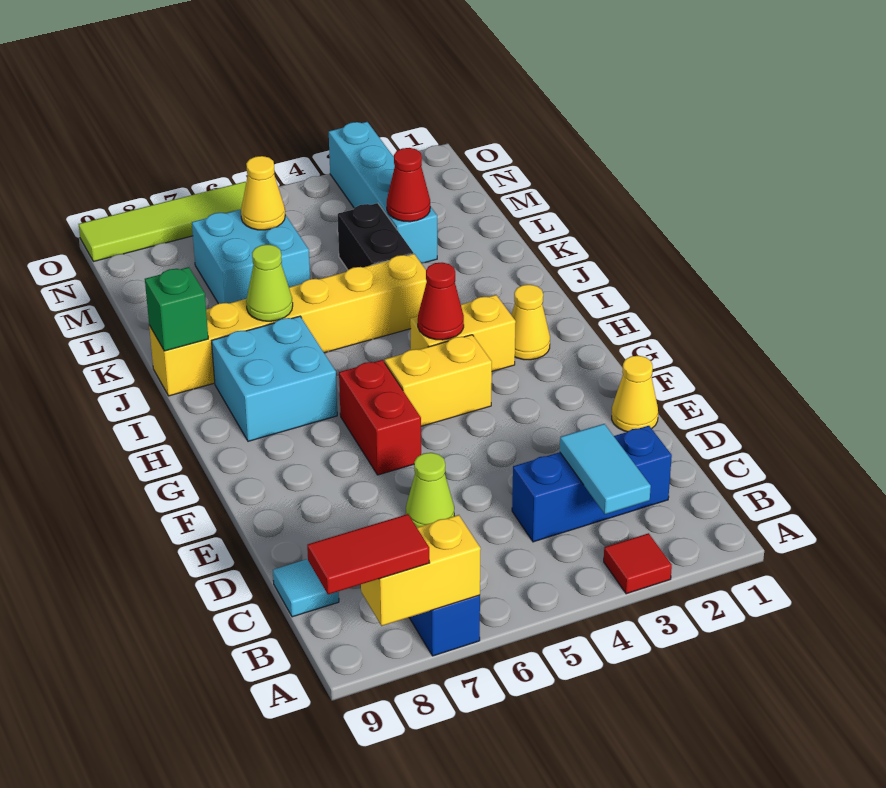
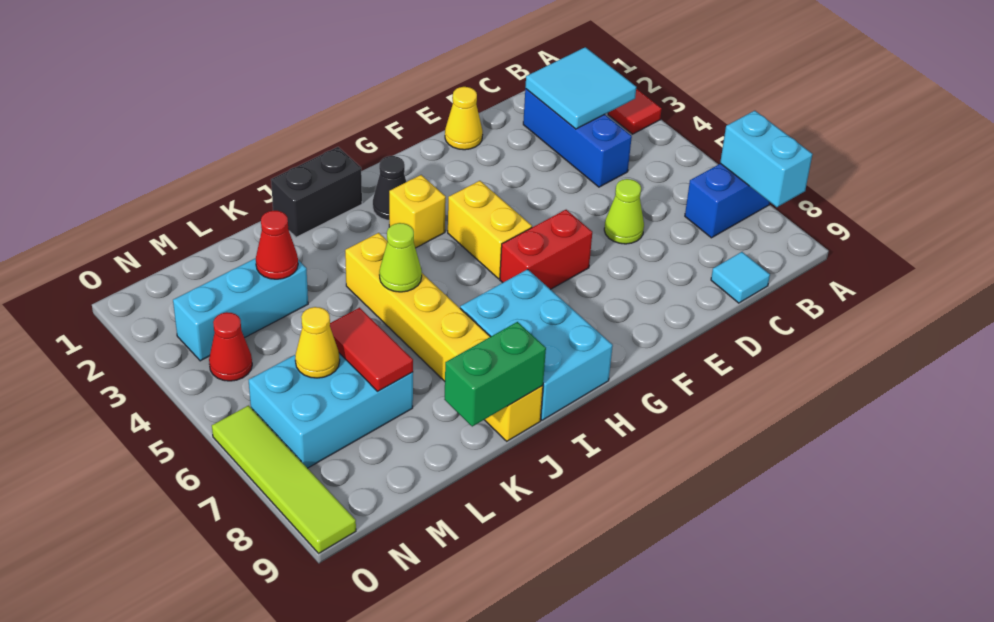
yellow brick A7:A8 level 2 -> cyan brick A7:A8 level 2
red tile A8:A9 level 3 -> red tile L6:L7 level 2
cyan tile B3:C3 level 2 -> cyan tile B2:C3 level 2
yellow cone H2 level 1 -> black cone H2 level 1
yellow brick H3:H4 level 1 -> yellow brick H3 level 1
red cone H4 level 2 -> red cone N4 level 1
cyan brick H7:I8 level 1 -> cyan brick H7:I9 level 1
lime cone J7 level 2 -> lime cone J5 level 2
green brick J9 level 2 -> green brick J9:K9 level 2
black brick K4:L4 level 1 -> black brick I1:J1 level 1
cyan brick L3:O3 level 1 -> cyan brick L3:N3 level 1
cyan brick L6:M7 level 1 -> cyan brick L6:N7 level 1

